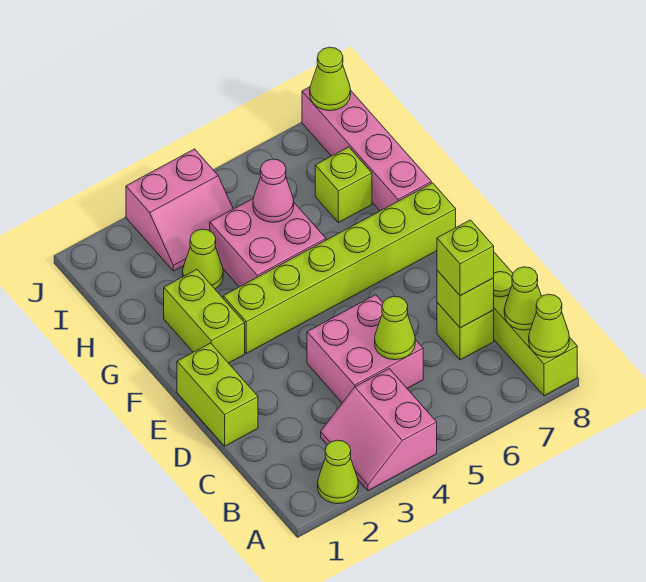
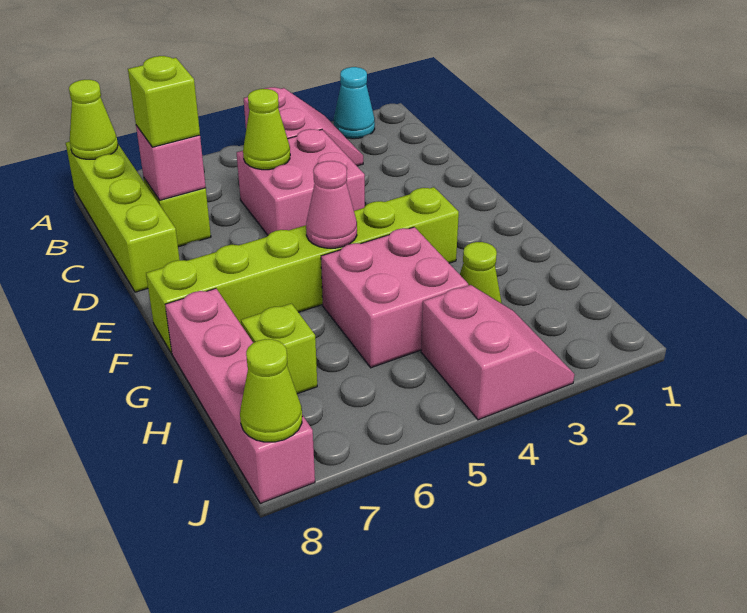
lime cone A2 level 1 -> cyan cone A2 level 1
lime cone B8 level 2 -> none
lime brick C7 level 2 -> pink brick C7 level 2
lime brick D1:E1 level 1 -> none
lime brick F2:G2 level 1 -> none
pink cone H5 level 2 -> pink cone F5 level 2
pink slope I3:J4 level 1 top J -> pink slope I3:J4 level 1 top 4

